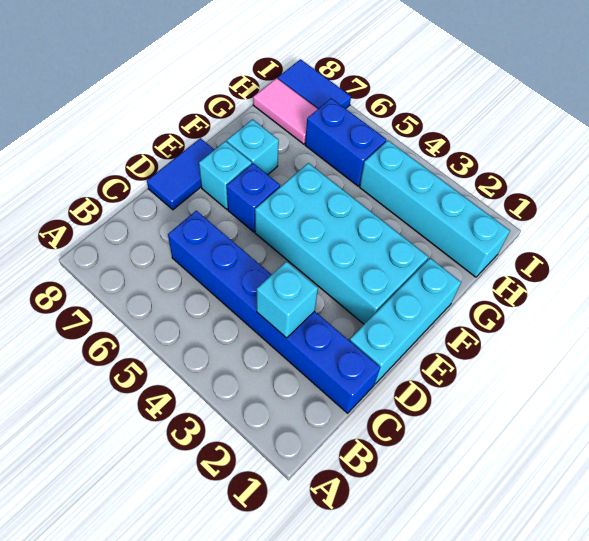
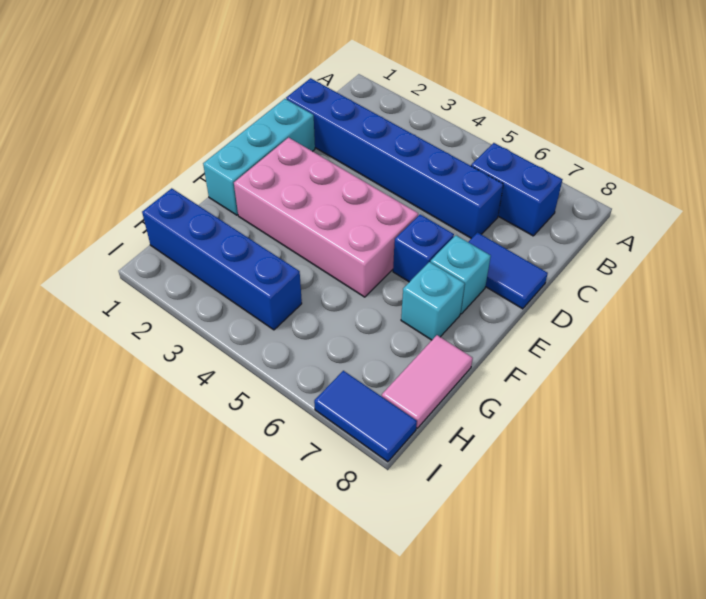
cyan brick C3 level 2 -> none
blue tile D8:E8 level 1 -> blue tile D7:D8 level 1
cyan brick E2:F5 level 1 -> pink brick E2:F5 level 1
cyan brick H1:H4 level 1 -> blue brick H1:H4 level 1
blue brick H5:H6 level 1 -> blue brick B6:B7 level 1
pink tile H7:H8 level 1 -> pink tile G8:H8 level 1

